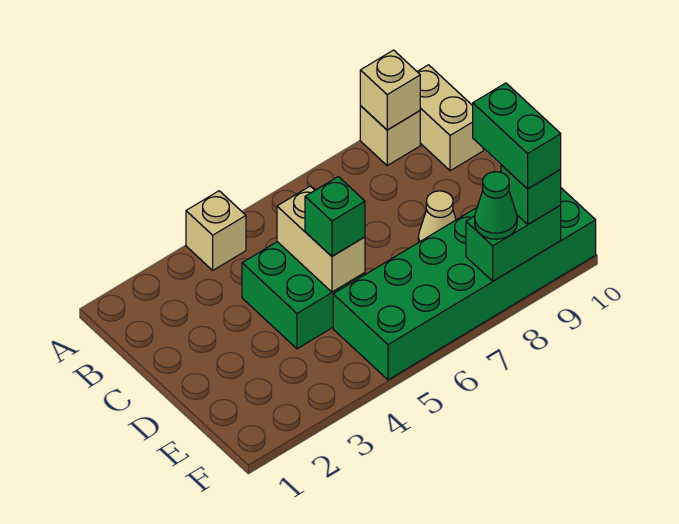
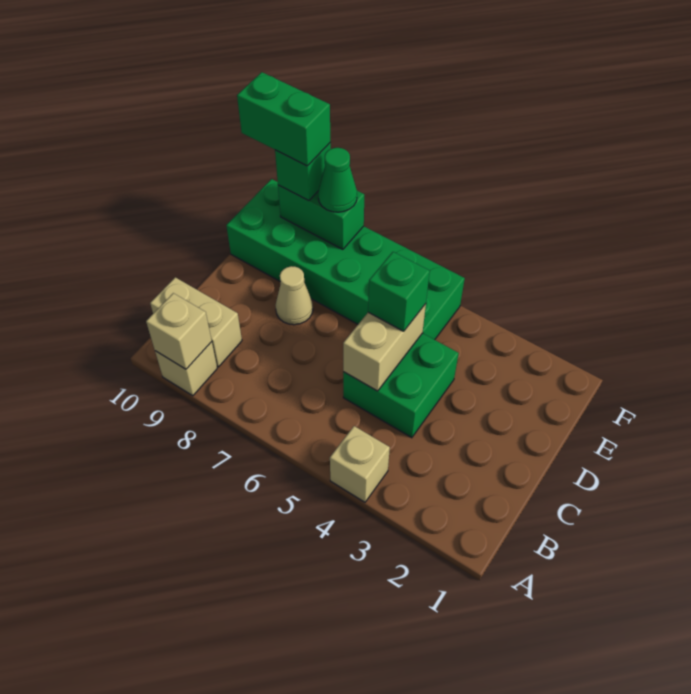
tan brick A10:B10 level 1 -> tan brick B9:B10 level 1
green brick E9:F9 level 4 -> green brick F9:F10 level 4

